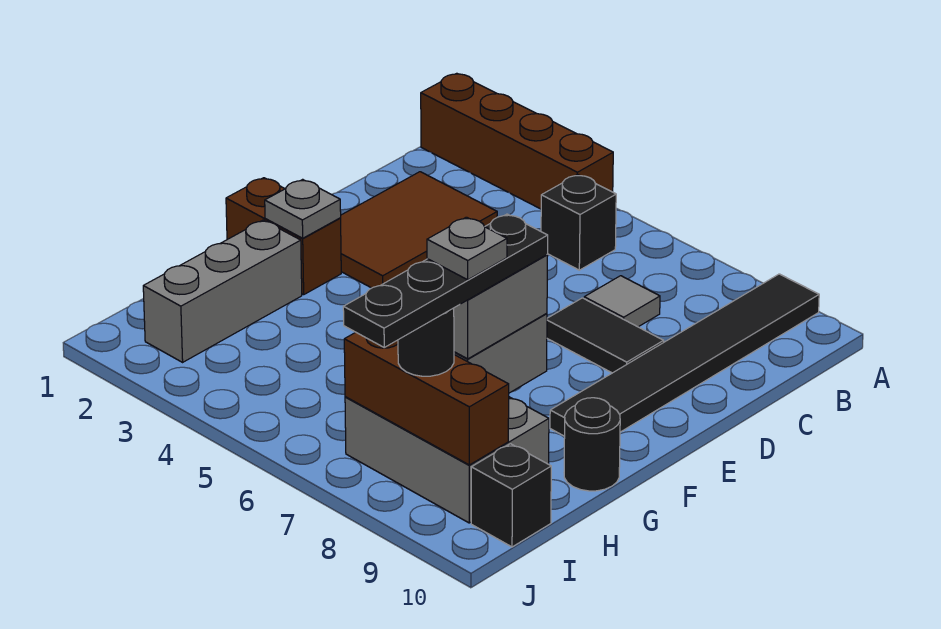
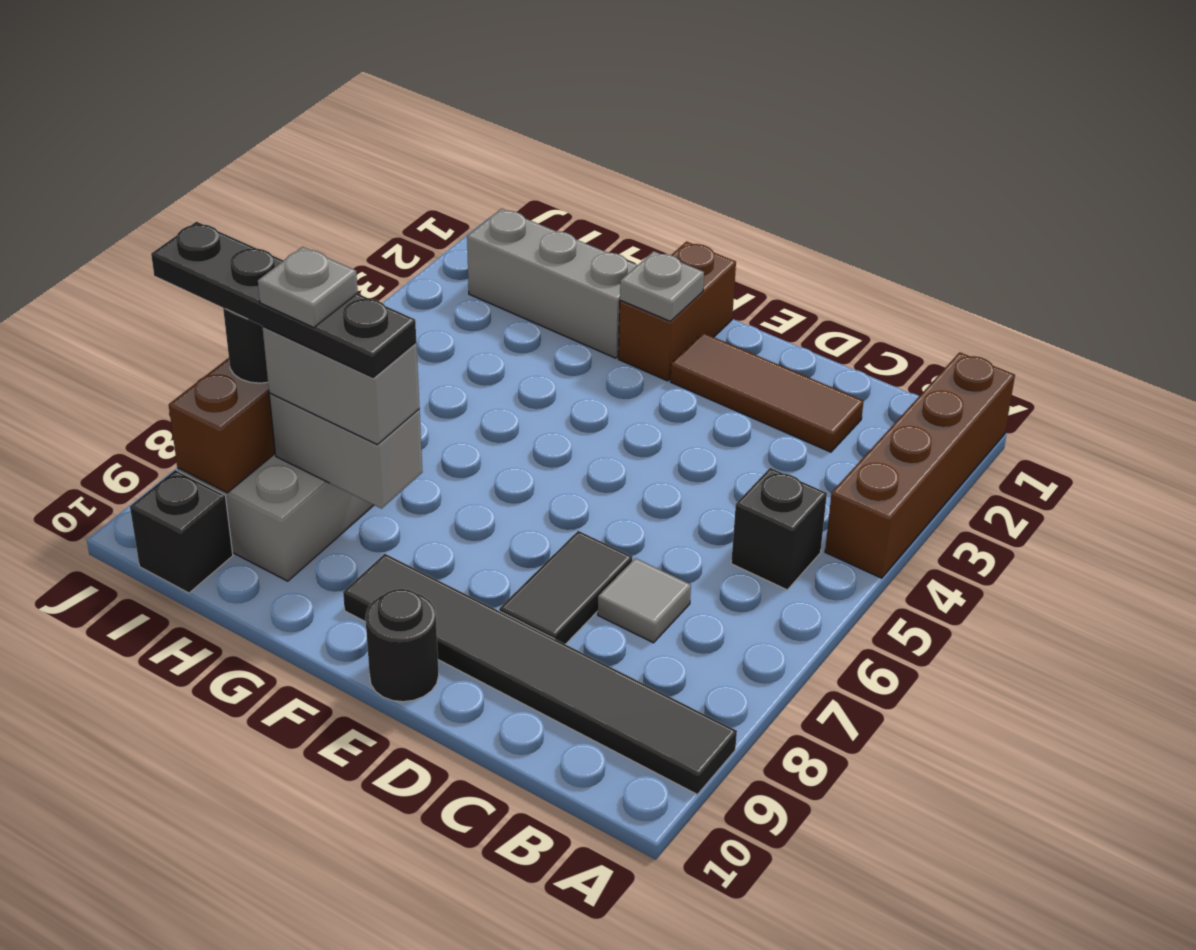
brown tile C2:E3 level 1 -> brown tile C2:E2 level 1
black round brick G10 level 1 -> black round brick E10 level 1

